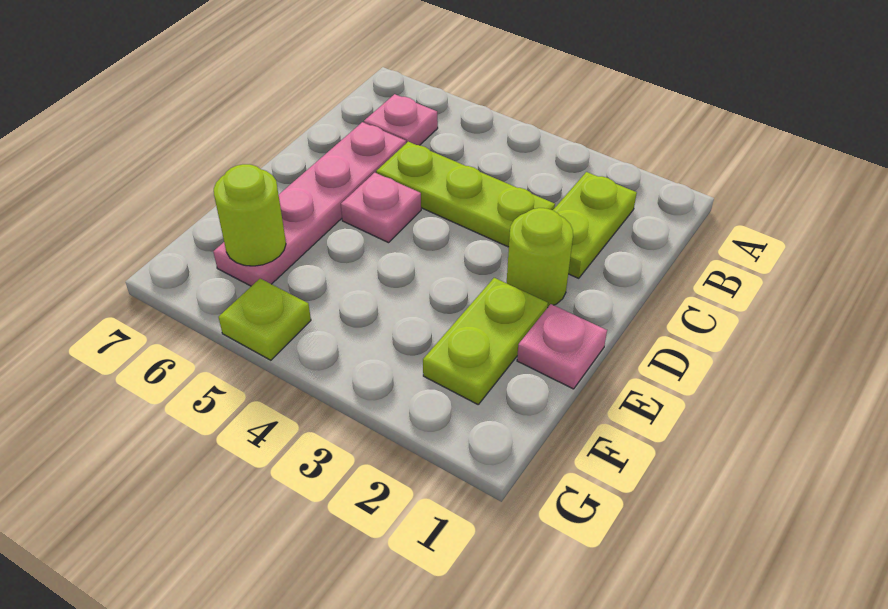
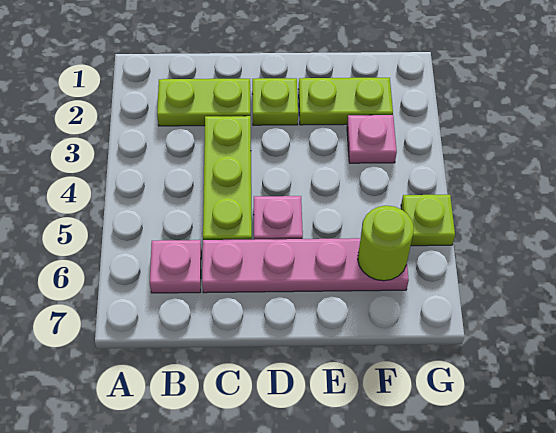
lime round brick D2 level 1 -> lime plate D2 level 1
pink plate E1 level 1 -> pink plate F3 level 1

